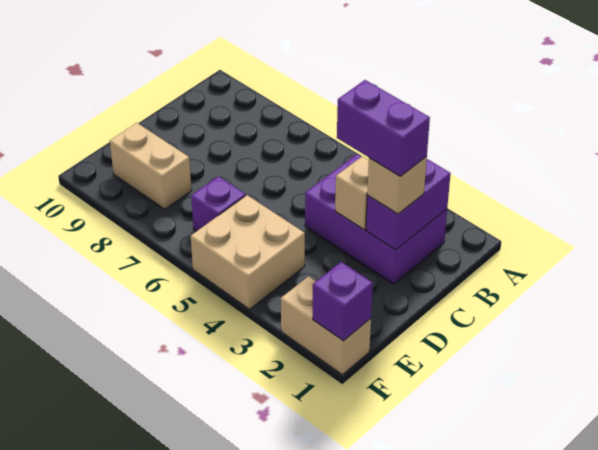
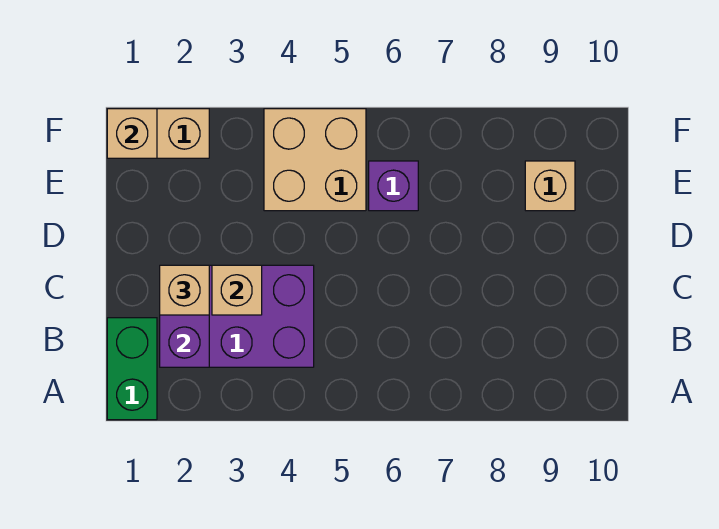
none -> green brick A1:B1 level 1
purple brick C2:C3 level 4 -> none
tan brick E8:E9 level 1 -> tan brick E9 level 1
purple brick F1 level 2 -> tan brick F1 level 2

